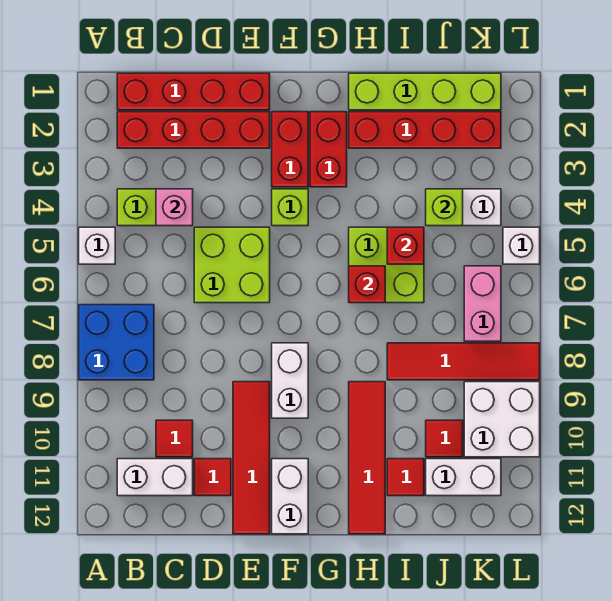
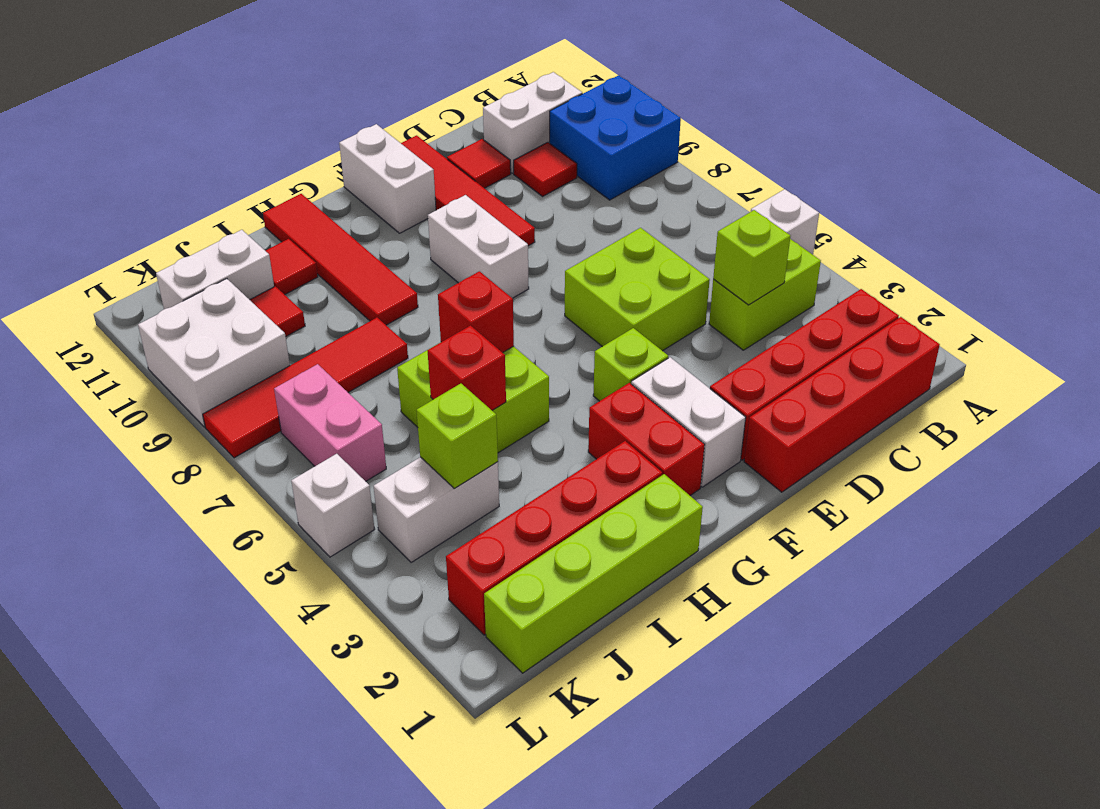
blue brick A7:B8 level 1 -> blue brick A9:B10 level 1
pink brick C4 level 2 -> lime brick C4 level 2
red brick F2:F3 level 1 -> white brick F2:F3 level 1

